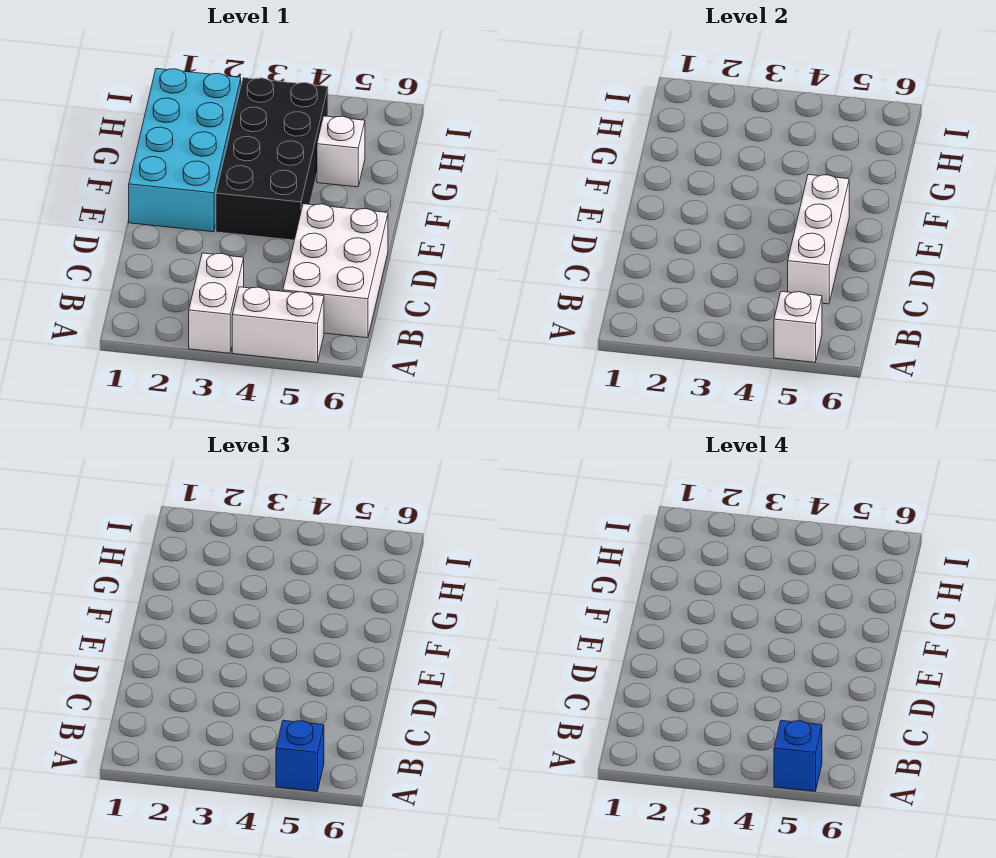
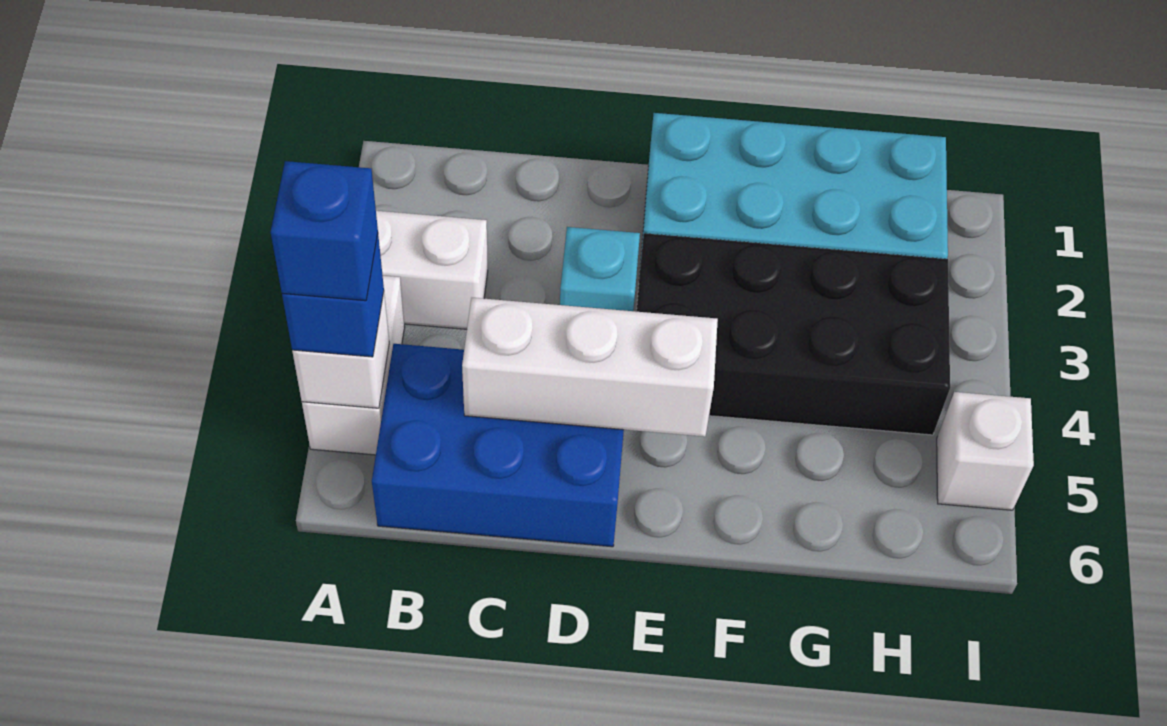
white brick B5:D6 level 1 -> blue brick B5:D6 level 1
none -> cyan brick D3 level 1
white brick G5 level 1 -> white brick I5 level 1

